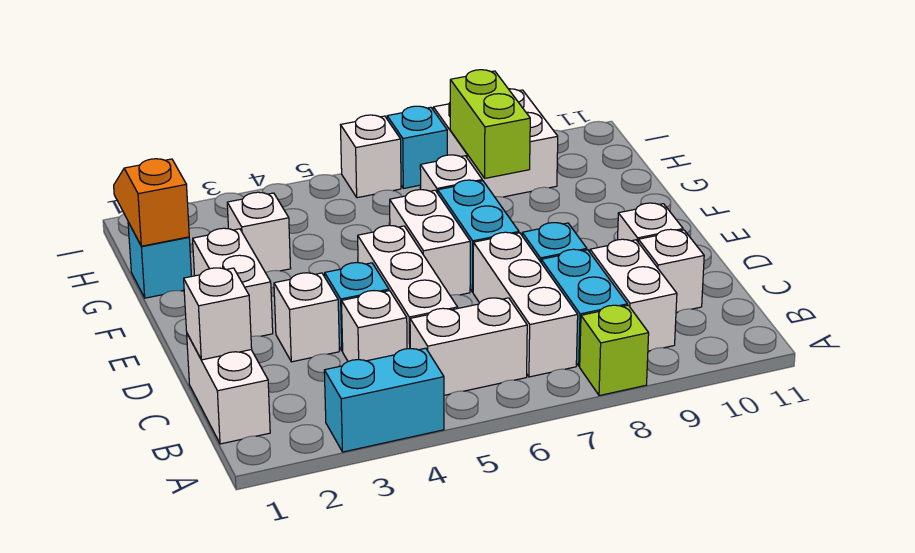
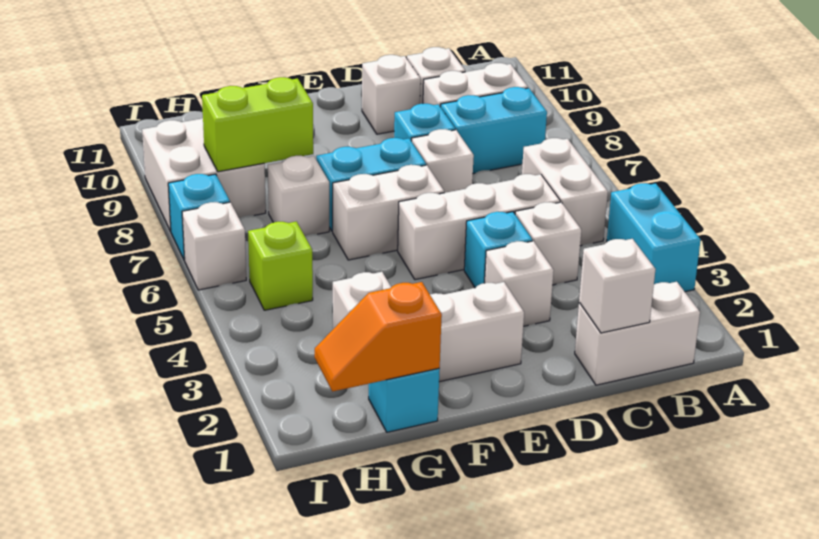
lime brick A8 level 1 -> lime brick H5 level 1
white brick B7:D7 level 1 -> white brick D7 level 1

